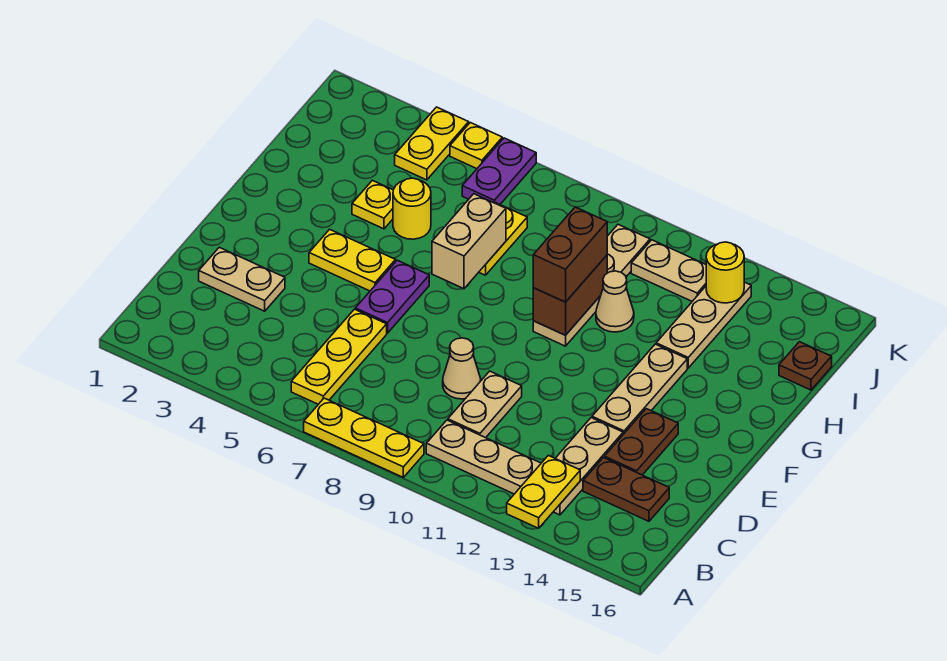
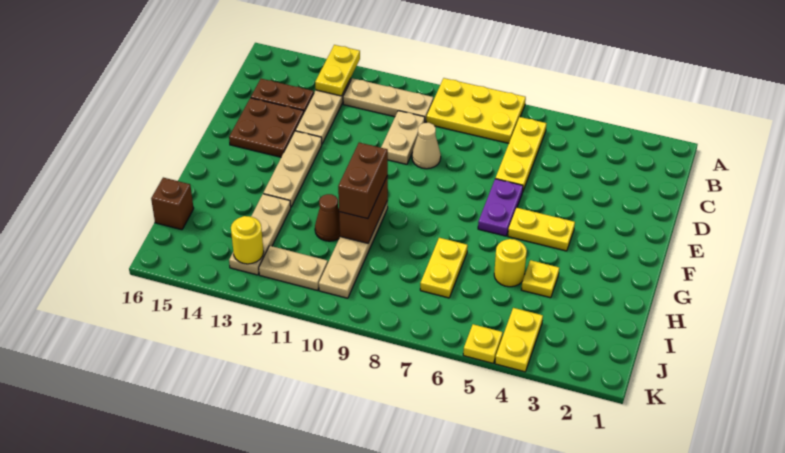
yellow plate A7:A9 level 1 -> yellow plate A7:B9 level 1
tan plate D2:D3 level 1 -> none
brown plate D14:E14 level 1 -> brown plate D14:E15 level 1
tan brick G7:H7 level 2 -> none
tan cone H11 level 1 -> brown cone H11 level 1
brown plate I16 level 1 -> brown brick I16 level 1
purple plate J6:K6 level 1 -> none

